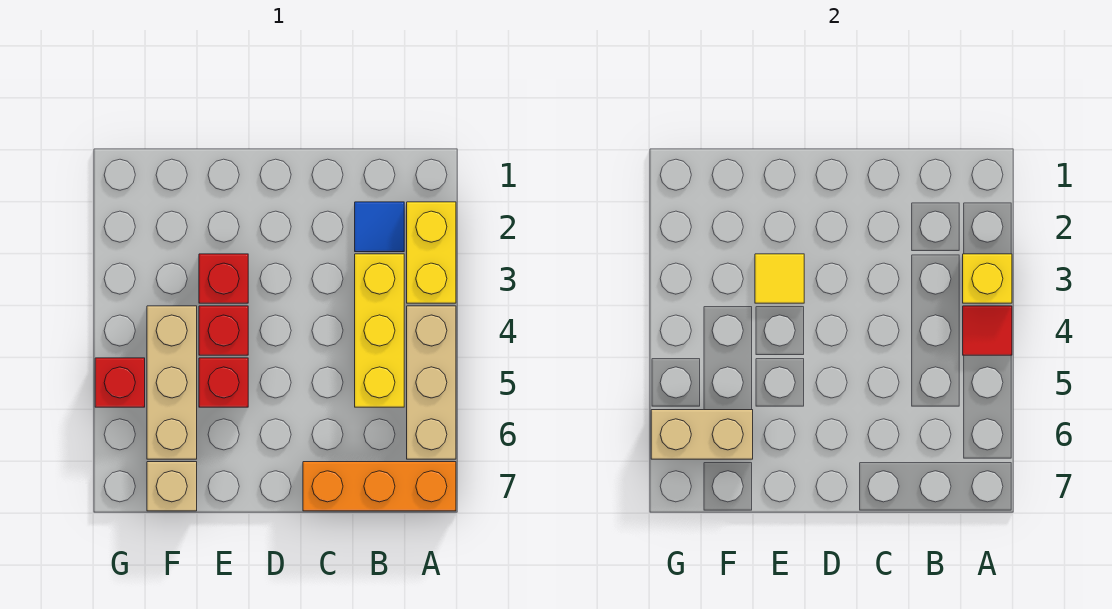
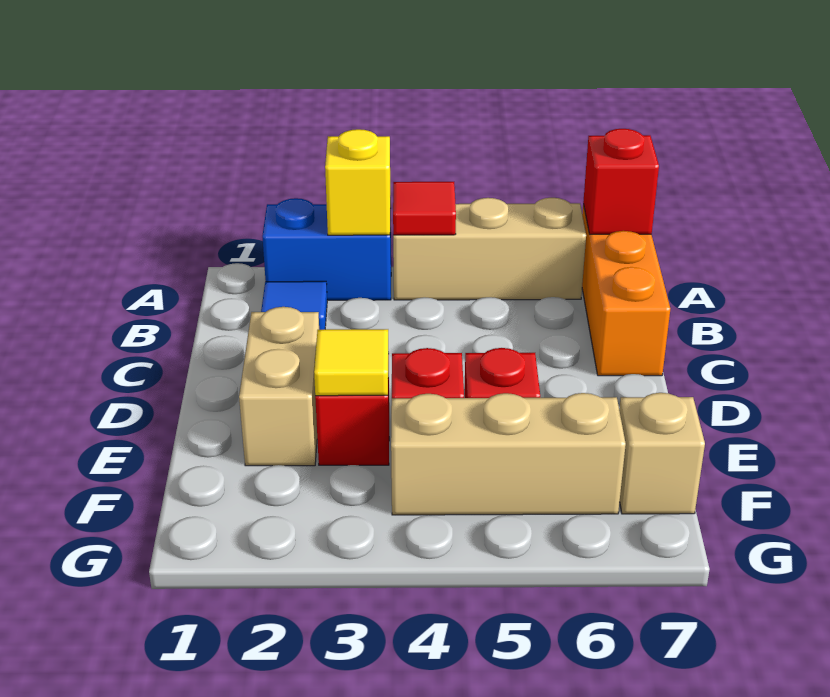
yellow brick A2:A3 level 1 -> blue brick A2:A3 level 1
yellow brick B3:B5 level 1 -> none
tan brick F6:G6 level 2 -> tan brick D2:E2 level 1
red brick G5 level 1 -> red brick A7 level 2

